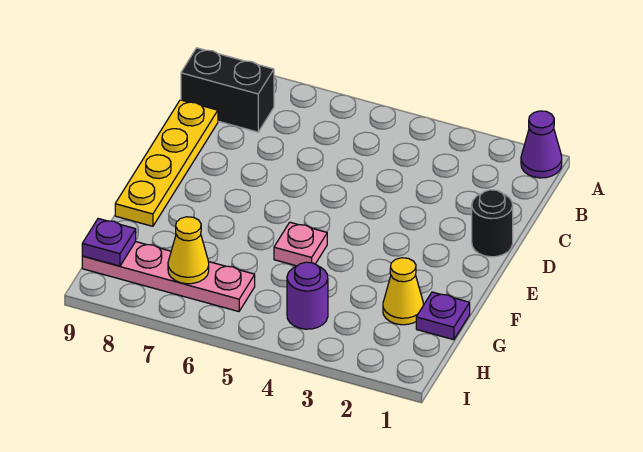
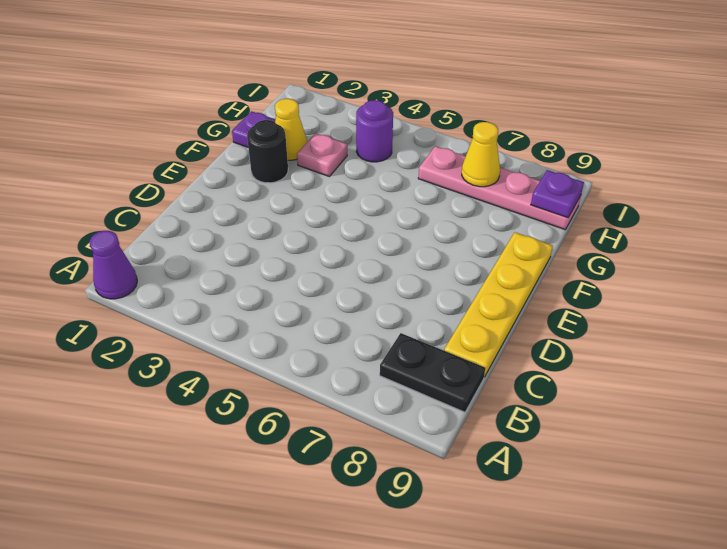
black brick B8:B9 level 1 -> black plate B8:B9 level 1
black round brick D1 level 1 -> black round brick F2 level 1
pink plate F5 level 1 -> pink plate G3 level 1

